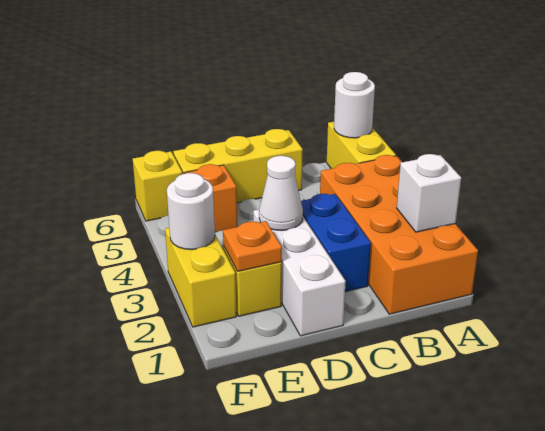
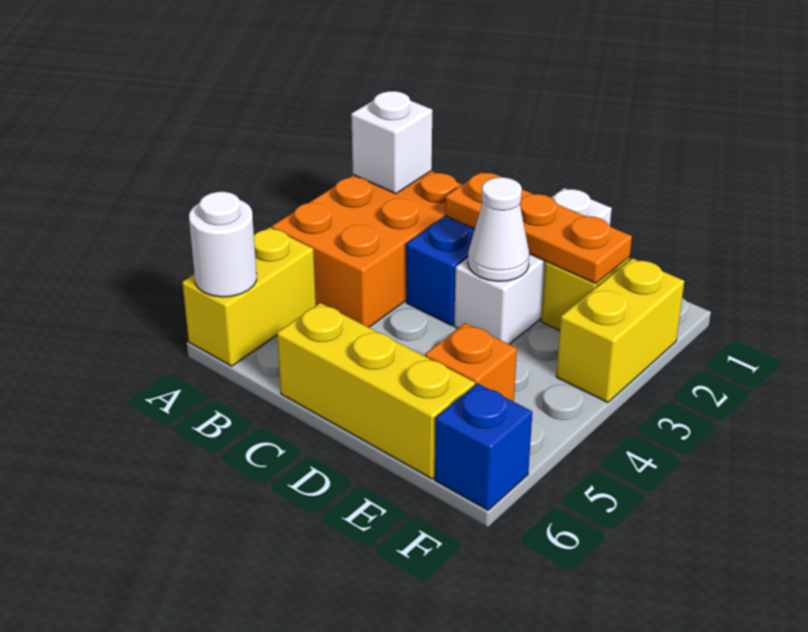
orange brick A1:B4 level 1 -> orange brick A2:B4 level 1
orange plate E2 level 2 -> orange plate C2:E2 level 2
white round brick F3 level 2 -> none
yellow brick F6 level 1 -> blue brick F6 level 1

